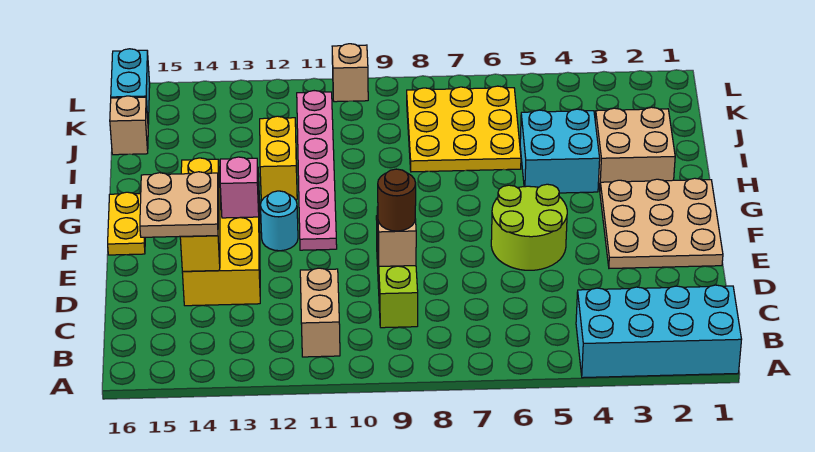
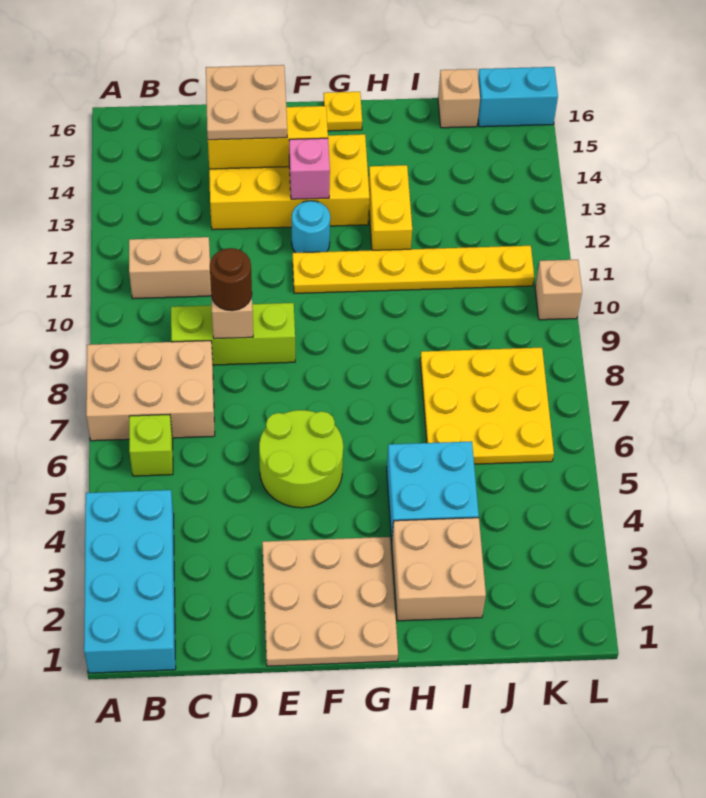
none -> tan brick A7:C8 level 1
none -> lime brick B6 level 1
pink plate F11:K11 level 1 -> yellow plate F11:K11 level 1
yellow plate F16:G16 level 1 -> yellow plate G16 level 1
yellow brick H12:I12 level 1 -> yellow brick H12:H13 level 1

